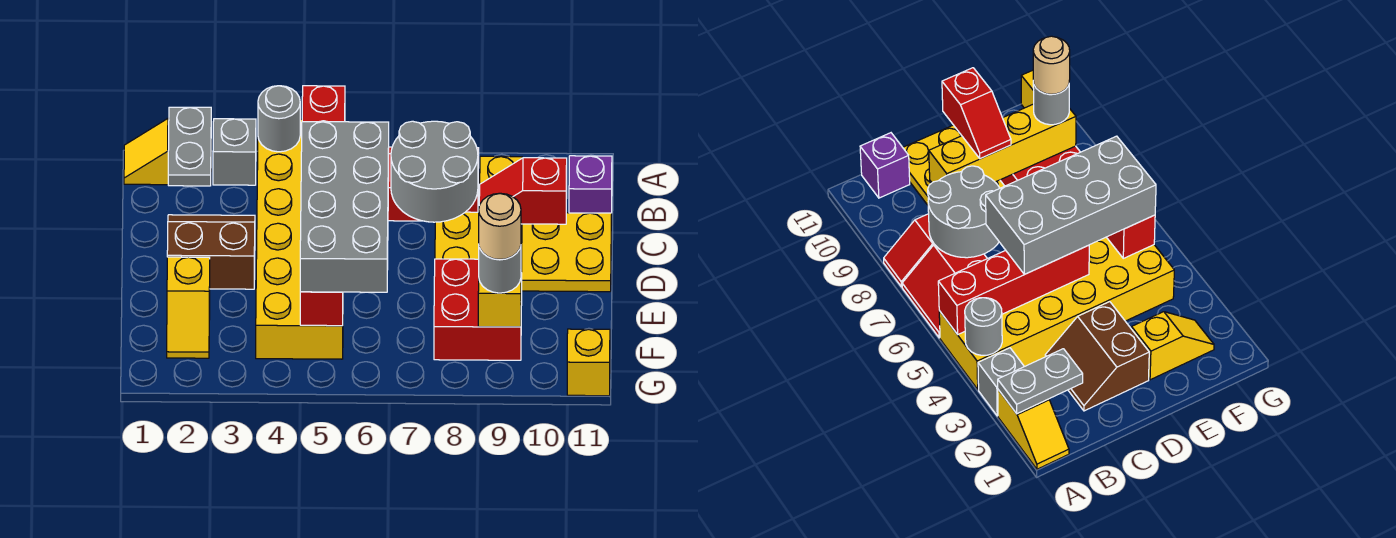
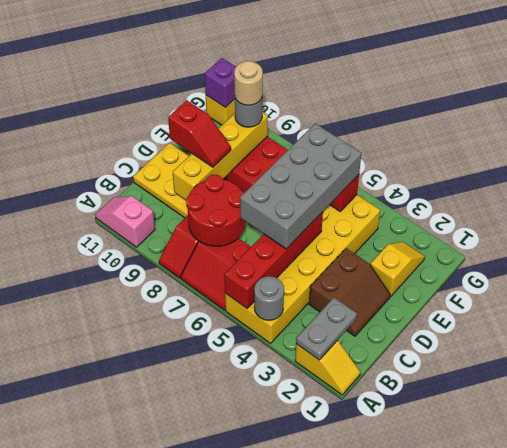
grey brick A3 level 1 -> none
none -> pink slope A10:A11 level 1 top 10
grey round brick B7:C8 level 2 -> red round brick B7:C8 level 2
purple brick B11 level 1 -> purple brick G11 level 2
brown slope C2:D3 level 1 top D -> brown slope C2:D3 level 1 top 3

